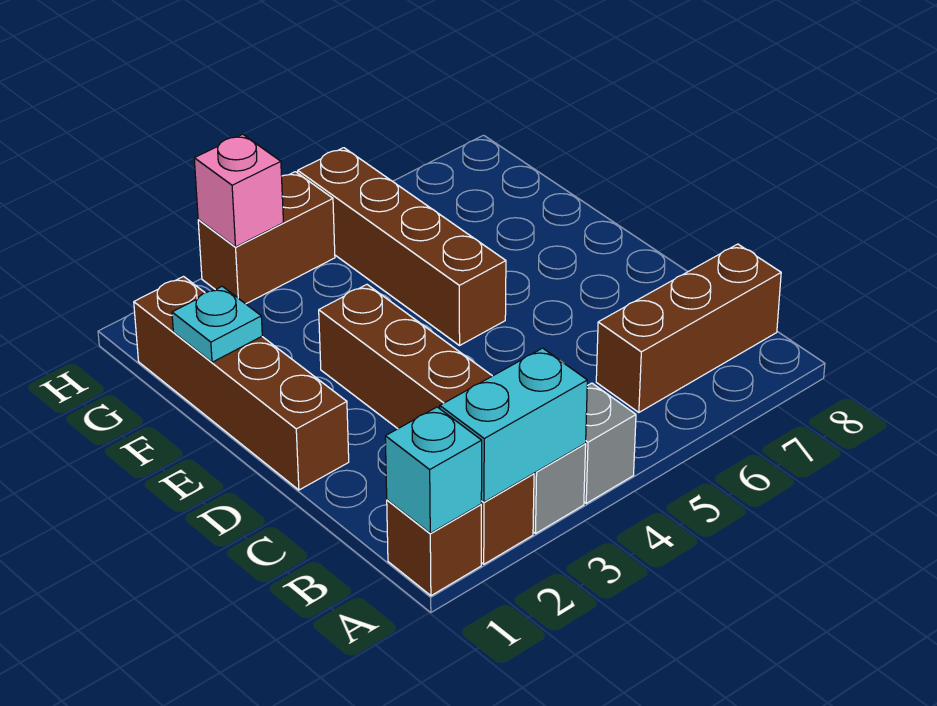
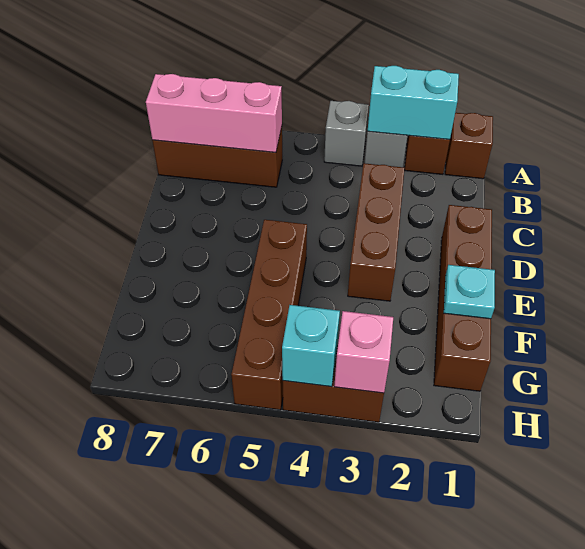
cyan brick A1 level 2 -> cyan brick H4 level 2
none -> pink brick B6:B8 level 2

